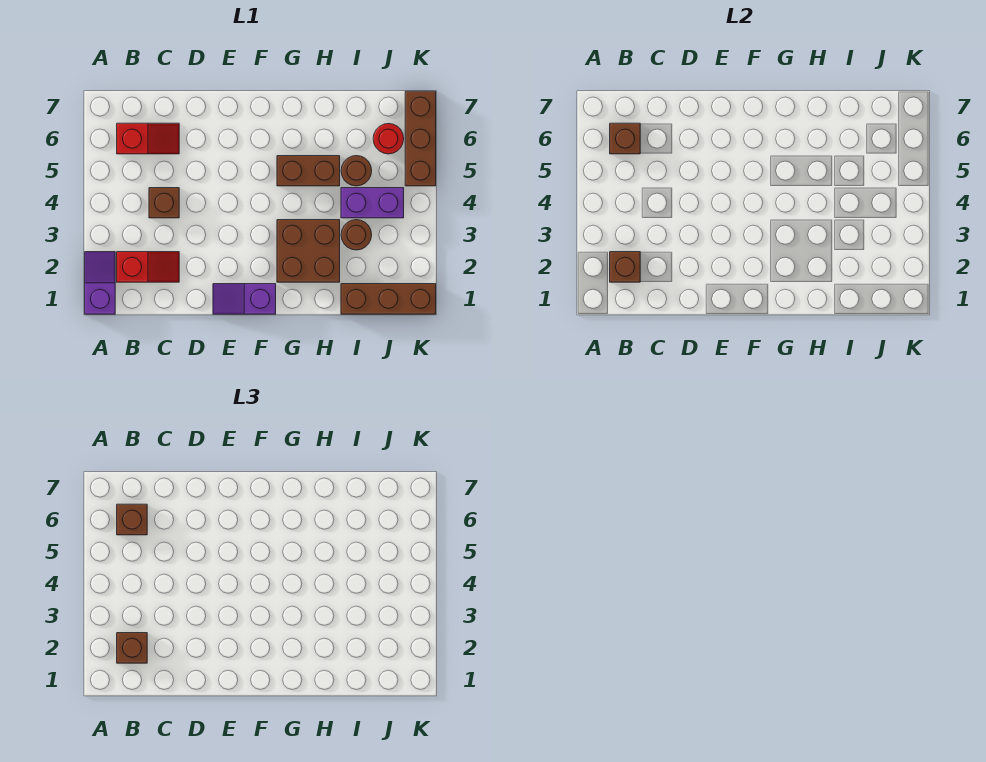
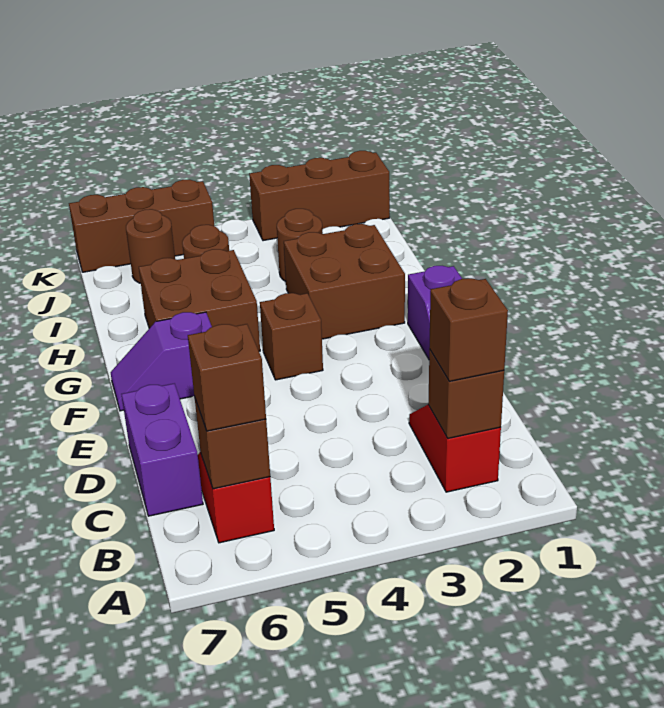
purple slope A1:A2 level 1 top 1 -> purple slope F6:F7 level 1 top 6
brown brick C4 level 1 -> brown brick F4 level 1
brown brick G5:H5 level 1 -> brown brick G5:H6 level 1
brown brick I1:K1 level 1 -> brown brick K1:K3 level 1
purple brick I4:J4 level 1 -> purple brick C7:D7 level 1
red round brick J6 level 1 -> brown round brick J6 level 1

